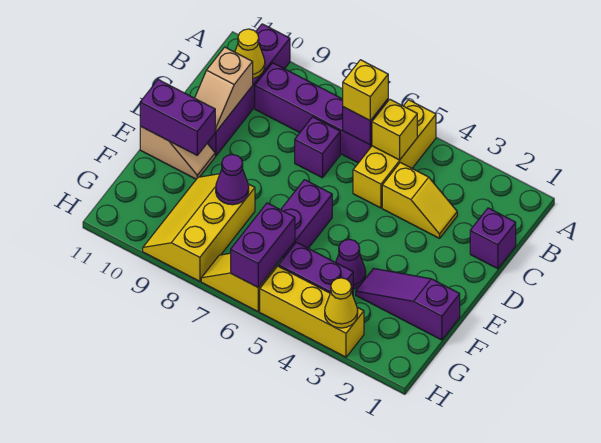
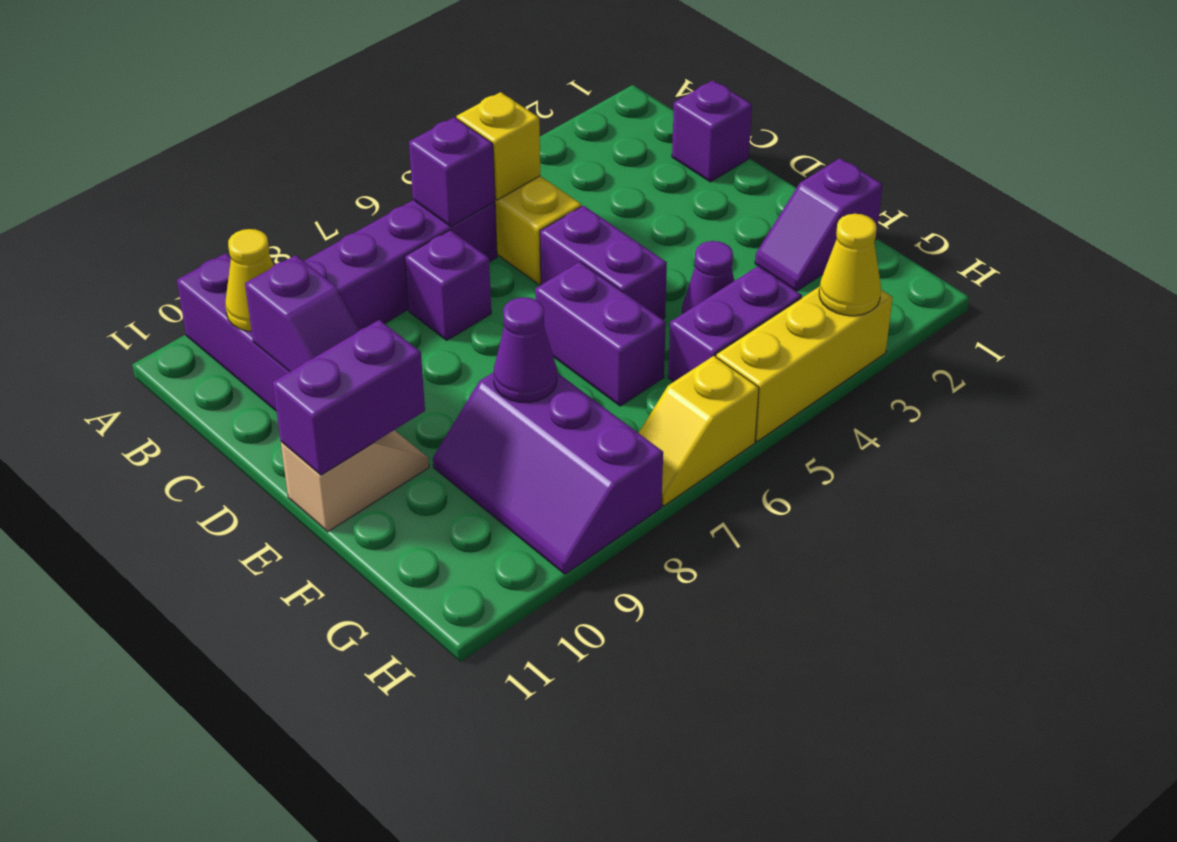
yellow brick B6 level 3 -> none
yellow slope C3:C4 level 1 top 4 -> none
tan slope C10:D10 level 2 top C -> purple slope C10:D10 level 2 top C
purple slope F1:F3 level 1 top 1 -> purple slope F1:F2 level 1 top 1
yellow slope F8:H9 level 1 top 8 -> purple slope F8:H9 level 1 top 8
purple brick G6:H6 level 2 -> purple brick D5:E5 level 1

